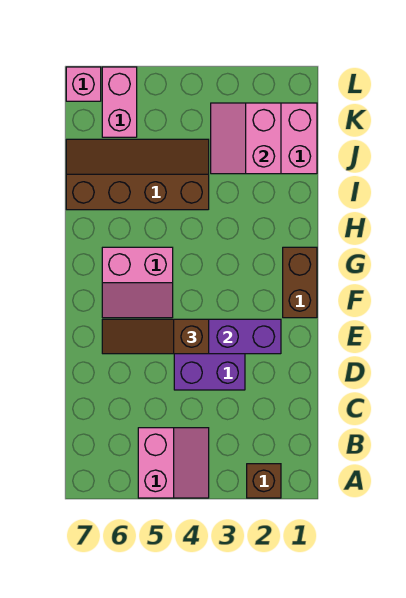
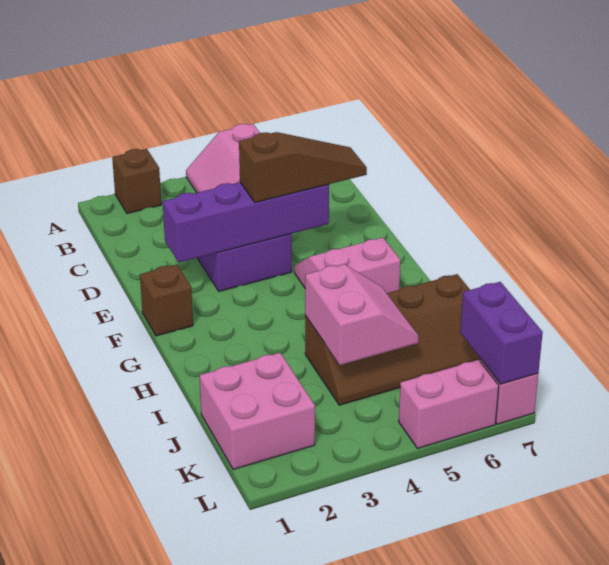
brown brick F1:G1 level 1 -> brown brick F1 level 1
pink slope J2:K3 level 2 top 2 -> pink slope I4:J5 level 2 top 4
pink brick K6:L6 level 1 -> pink brick L5:L6 level 1
none -> purple brick K7:L7 level 2

